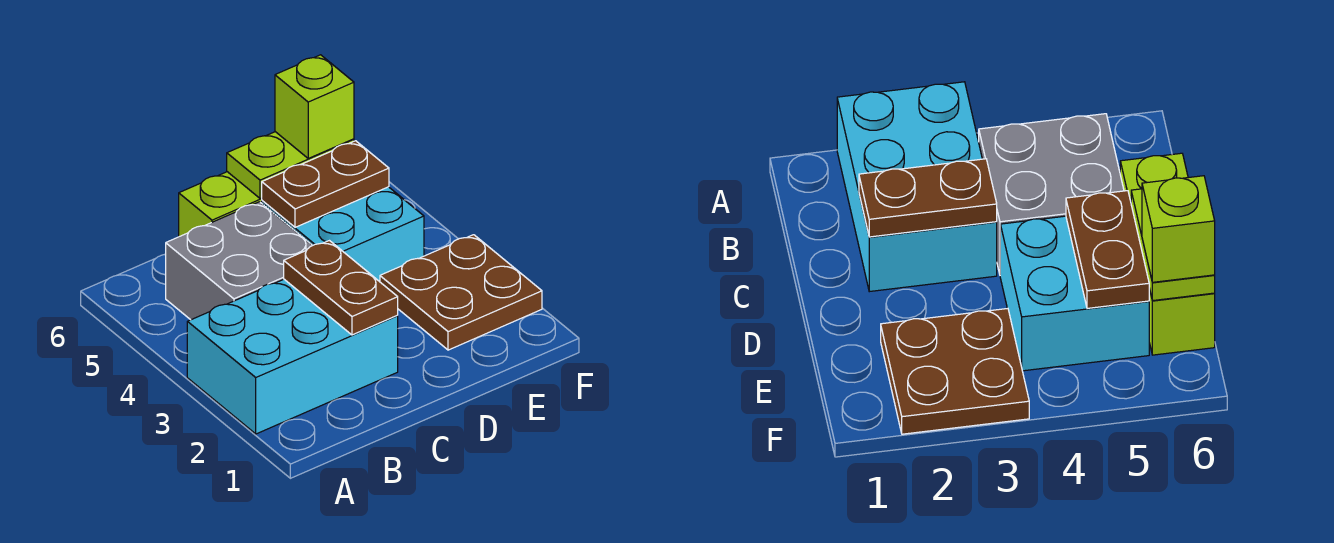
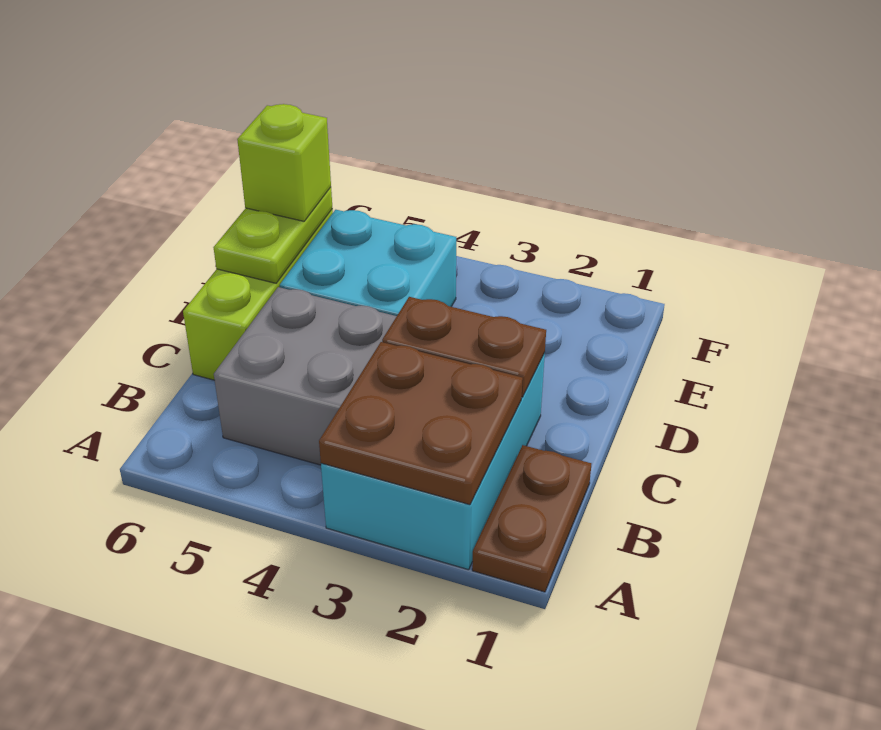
brown plate D5:E5 level 2 -> brown plate A1:B1 level 1
brown plate E2:F3 level 1 -> brown plate A2:B3 level 2

